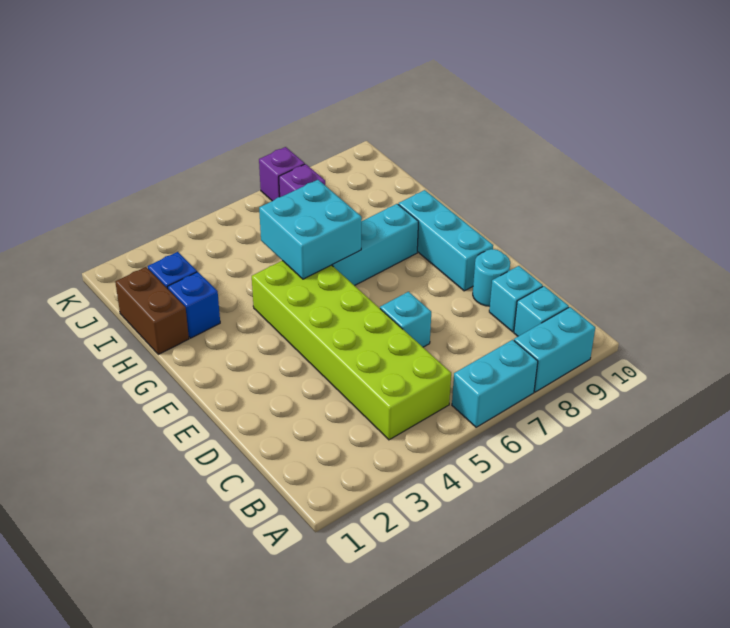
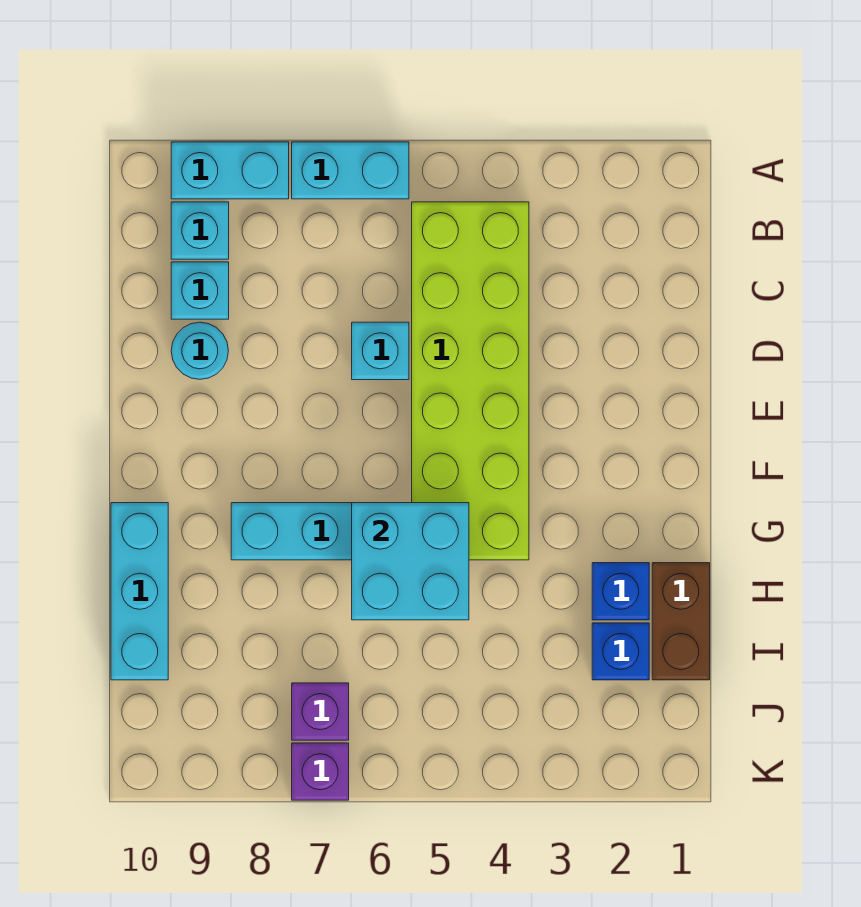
cyan brick E9:G9 level 1 -> cyan brick G10:I10 level 1

